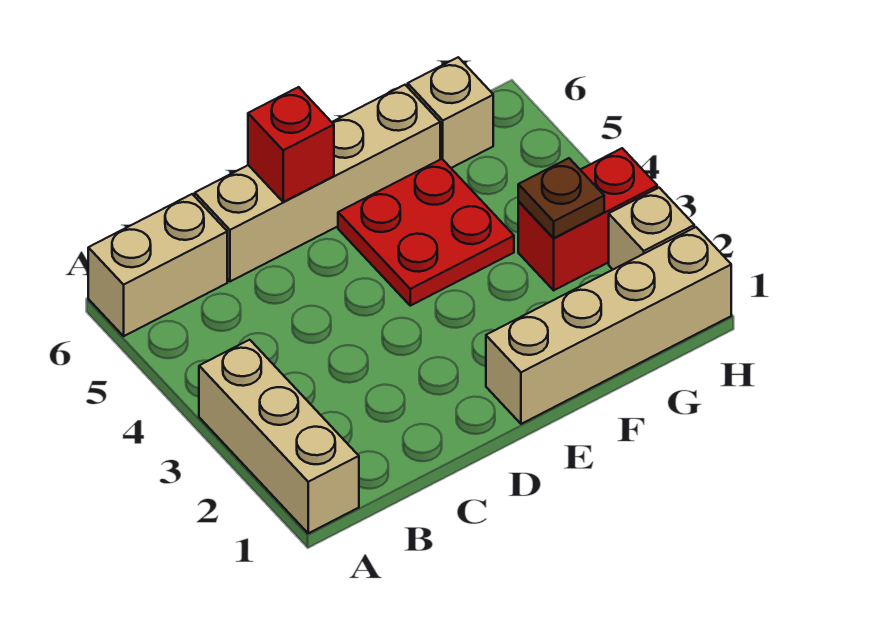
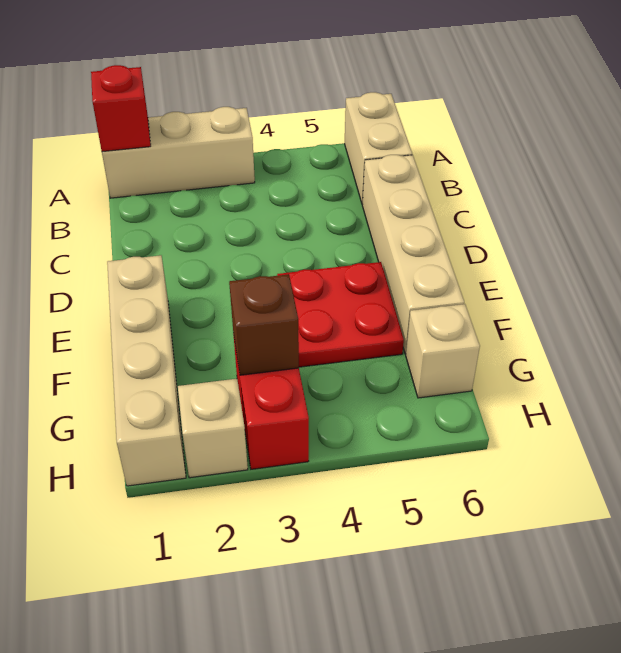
red brick D6 level 2 -> red brick A1 level 2
brown plate G3 level 2 -> brown brick G3 level 2

